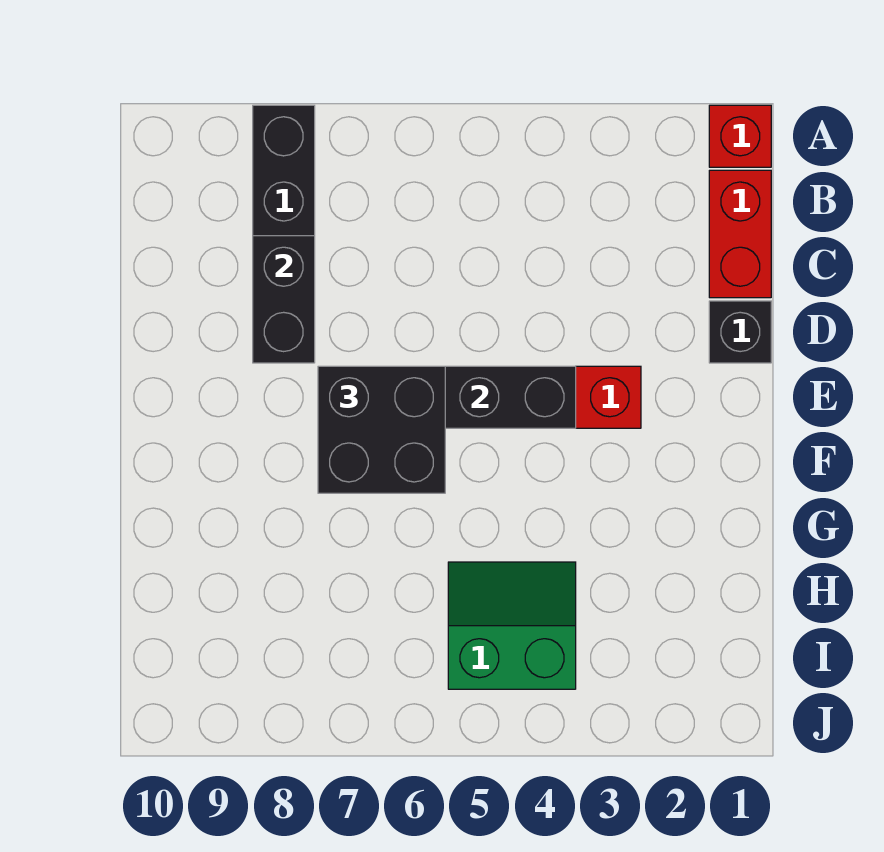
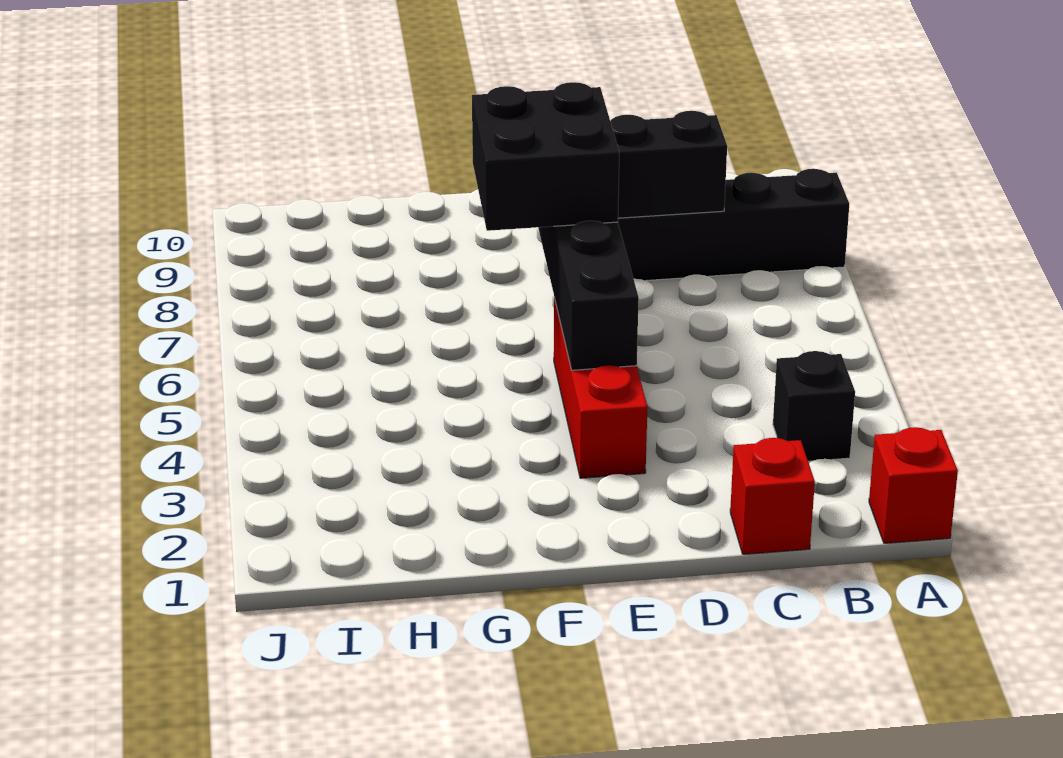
red brick B1:C1 level 1 -> red brick C1 level 1
black brick D1 level 1 -> black brick B3 level 1
green slope H4:I5 level 1 top I -> none

